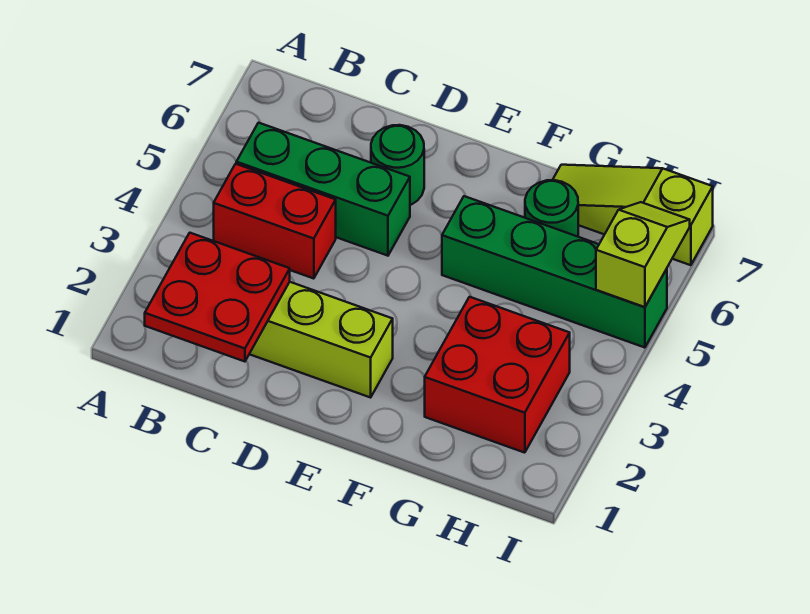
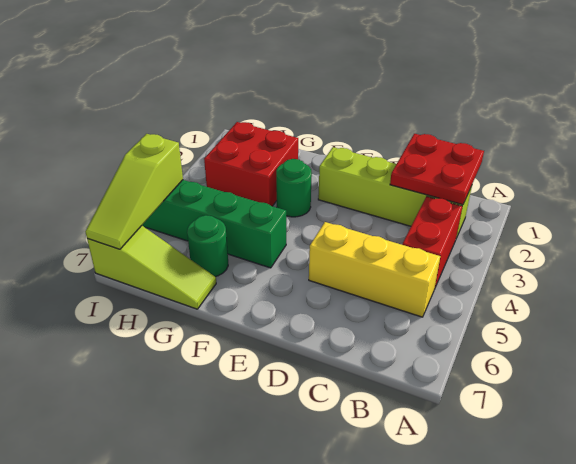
red brick B4:C4 level 1 -> red brick B3:B4 level 1
green brick B5:D5 level 1 -> yellow brick B5:D5 level 1
green round brick D6 level 1 -> green round brick F3 level 1
lime slope I5:I6 level 2 top 5 -> lime slope I5:I7 level 2 top 5

